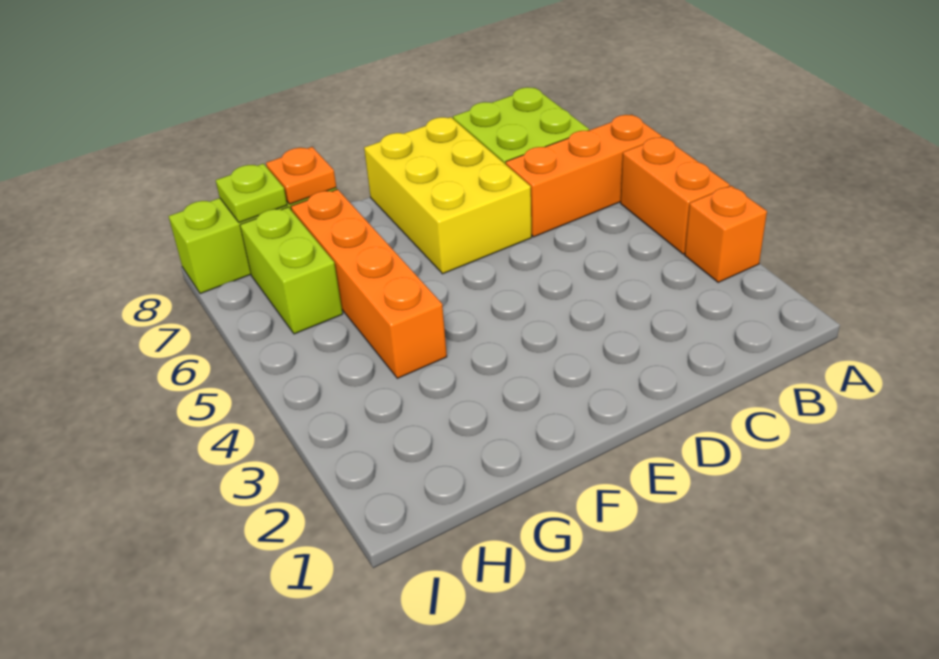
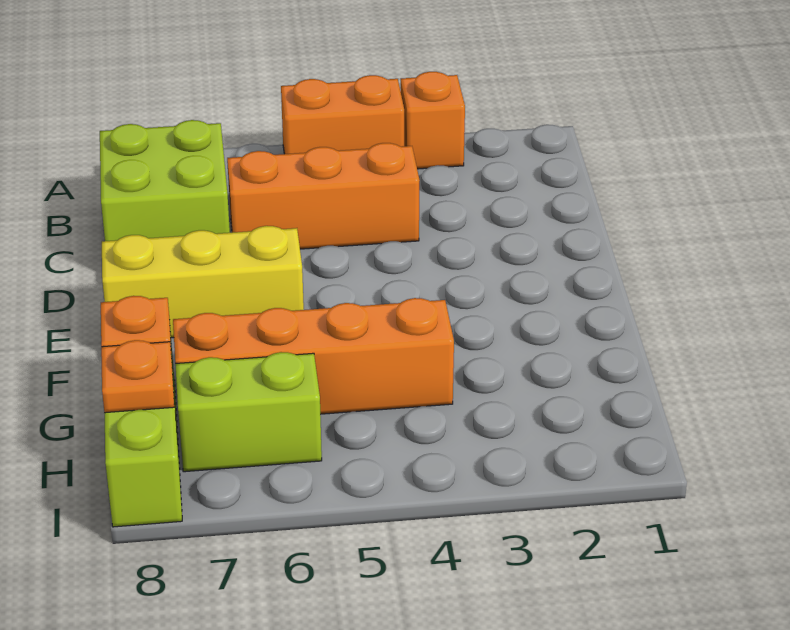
orange brick A6:C6 level 1 -> orange brick C4:C6 level 1
yellow brick D6:E8 level 1 -> yellow brick E6:E8 level 1
lime plate H8 level 2 -> orange plate H8 level 2

